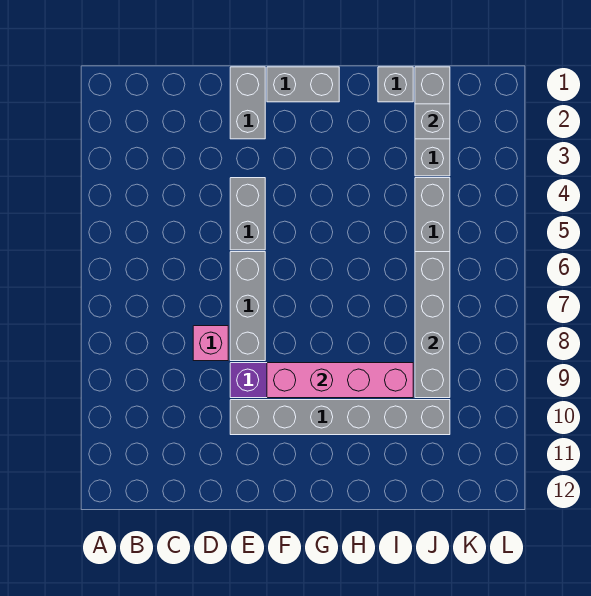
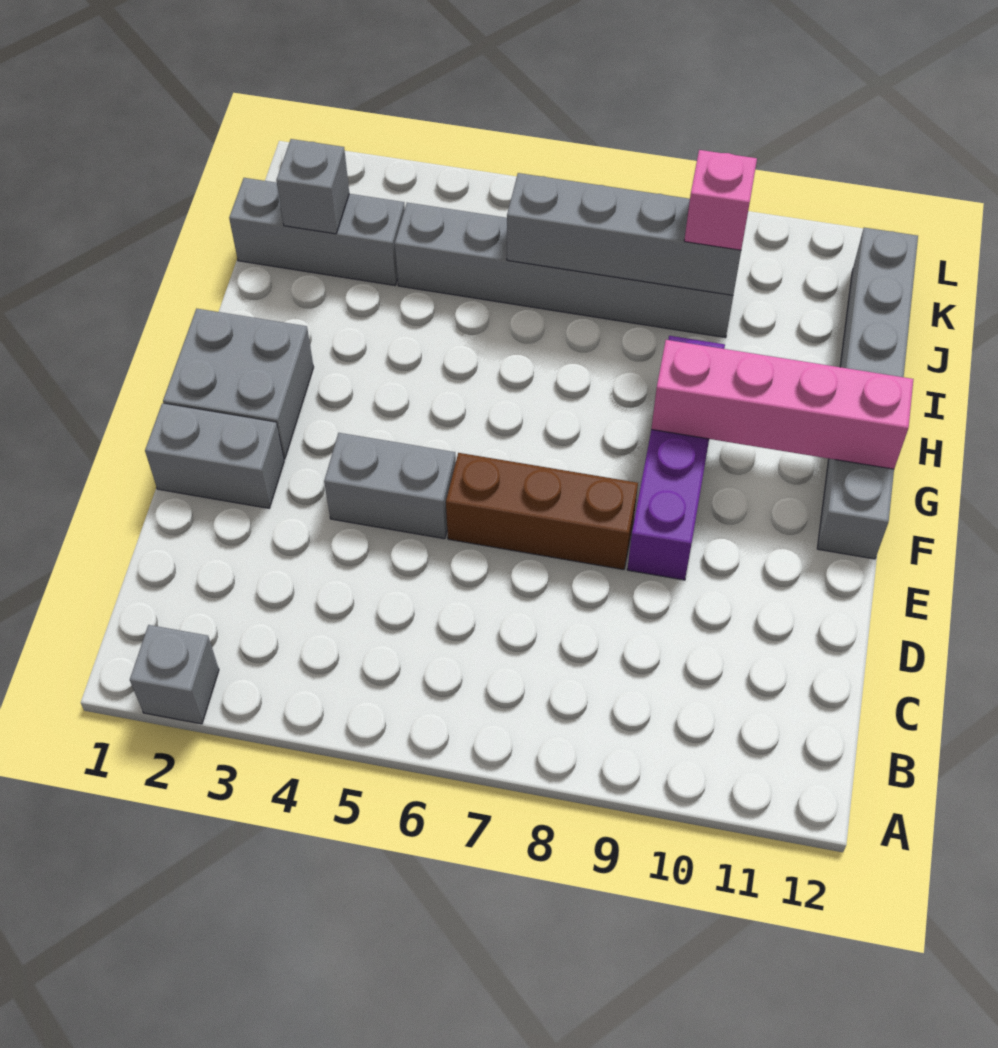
pink brick D8 level 1 -> pink brick J9 level 3
grey brick E6:E8 level 1 -> brown brick E6:E8 level 1
grey brick E10:J10 level 1 -> grey brick F12:K12 level 1
grey brick F1:G1 level 1 -> grey brick F1:G2 level 1
pink brick F9:I9 level 2 -> pink brick G9:G12 level 2
grey brick I1 level 1 -> grey brick A2 level 1

